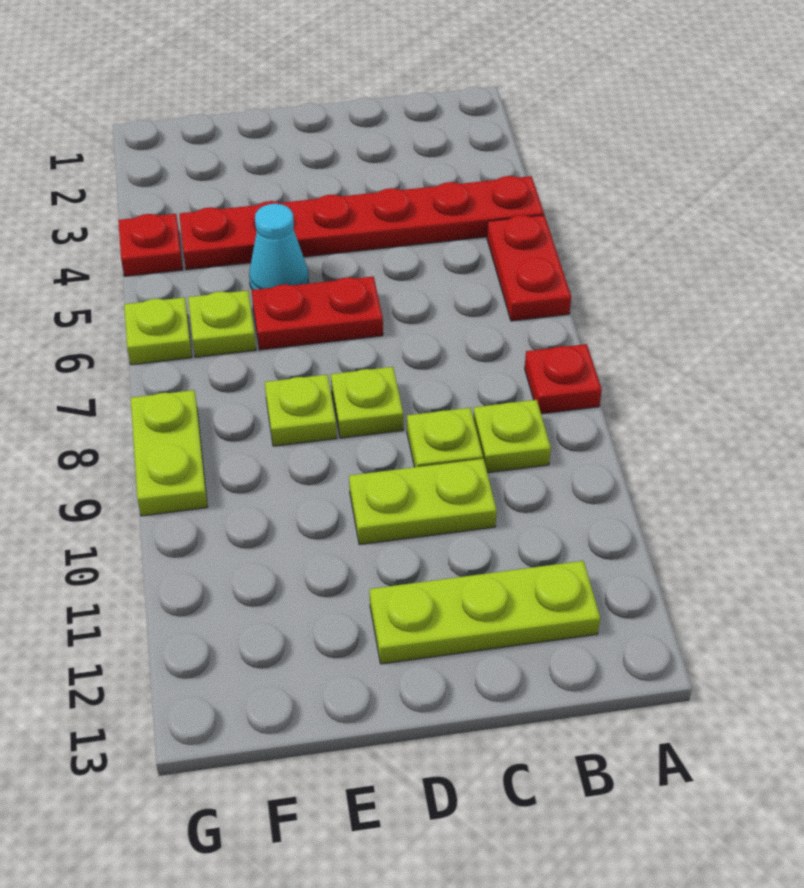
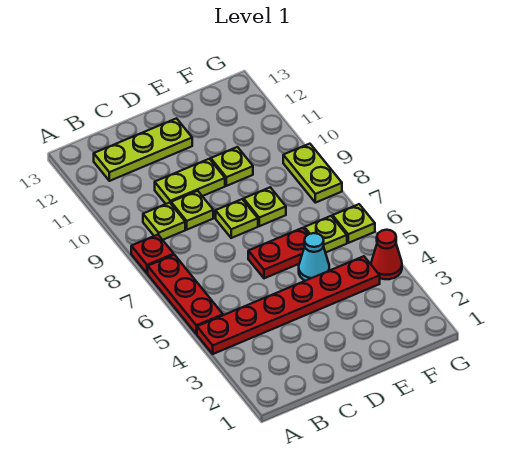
red plate A5:A6 level 1 -> red plate A5:A7 level 1
none -> lime plate E10 level 1
red plate G4 level 1 -> red cone G4 level 1

